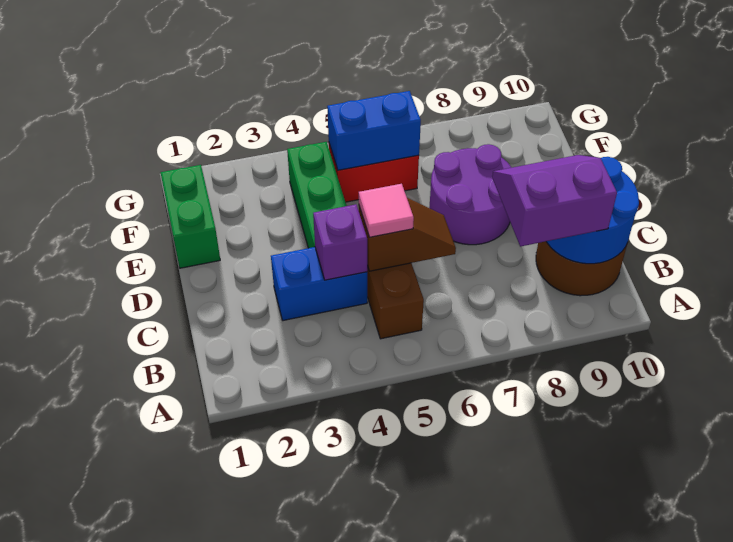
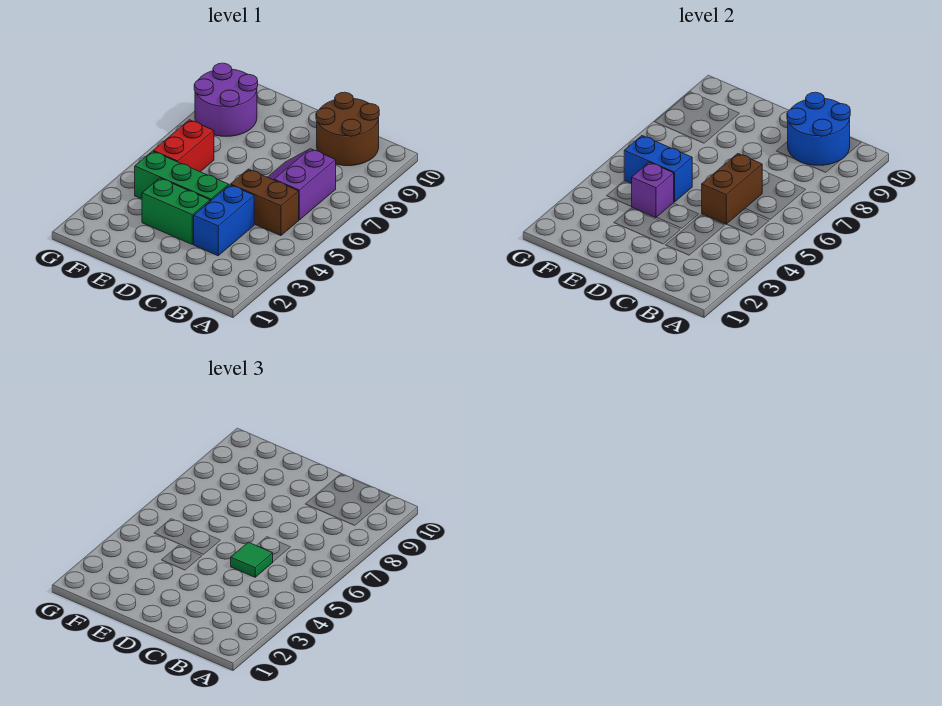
purple slope B8:C9 level 3 top B -> purple slope B6:C7 level 1 top B
purple brick C4 level 2 -> purple brick E4 level 2
brown slope C5:C6 level 2 top 5 -> brown brick C5:C6 level 2
pink tile C5 level 3 -> green tile C5 level 3
purple round brick D7:E8 level 1 -> purple round brick F8:G9 level 1
green brick E1:F1 level 1 -> green brick D3:E3 level 1
blue brick F5:F6 level 2 -> blue brick E5:F5 level 2

